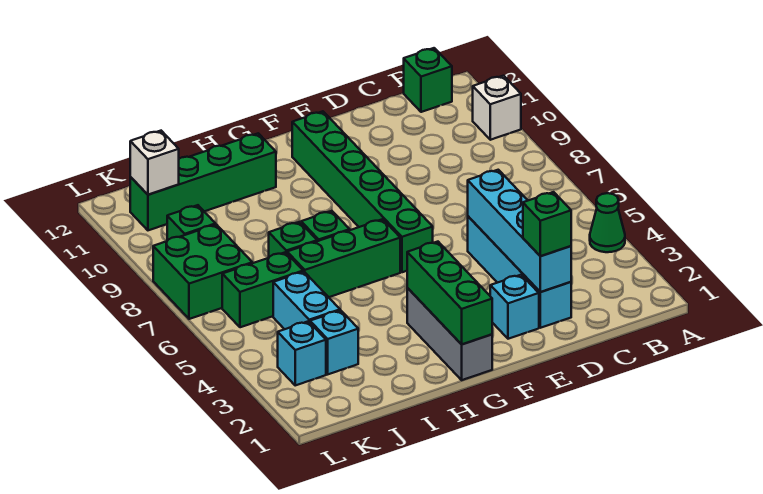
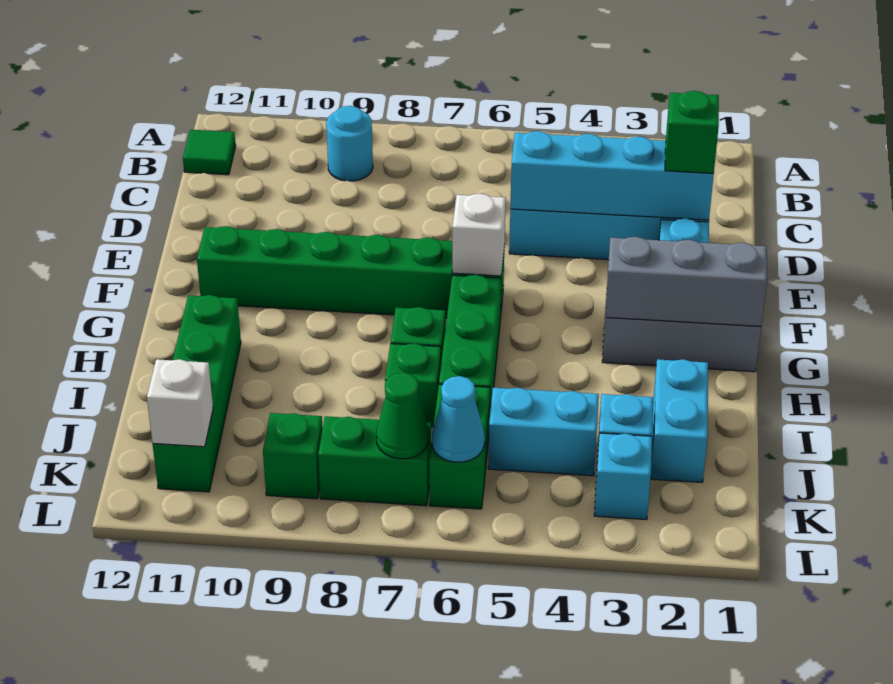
green cone A4 level 1 -> green cone K7 level 2
white brick A10 level 1 -> white brick F6 level 2
none -> cyan round brick B9 level 1
green brick B12 level 1 -> green tile B12 level 1
green brick G1:G3 level 2 -> grey brick G1:G3 level 2
none -> cyan brick I2:J2 level 1
none -> cyan cone K6 level 2
green brick K7:L8 level 1 -> green brick K7:K8 level 1

